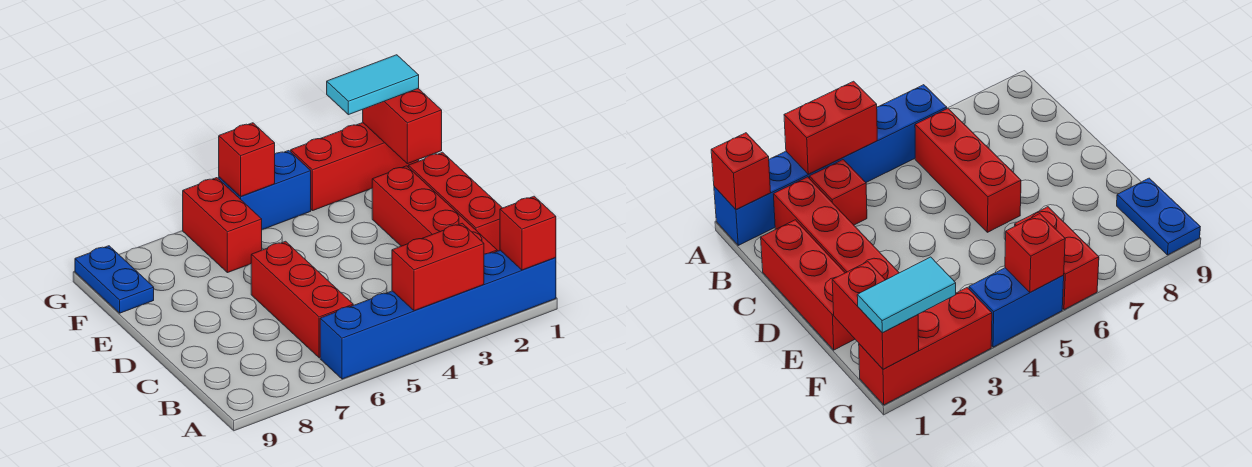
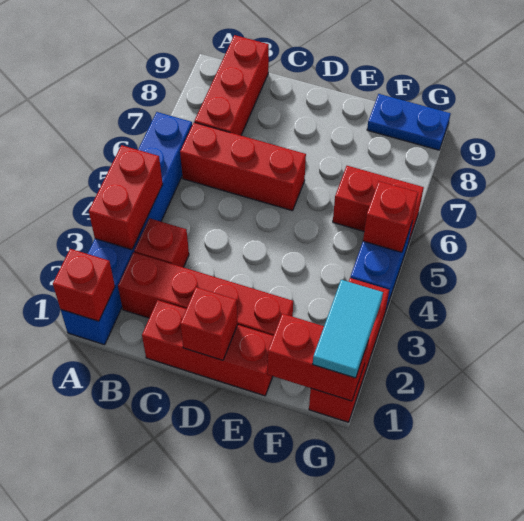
none -> red brick B7:B9 level 1
none -> red brick D1 level 2

